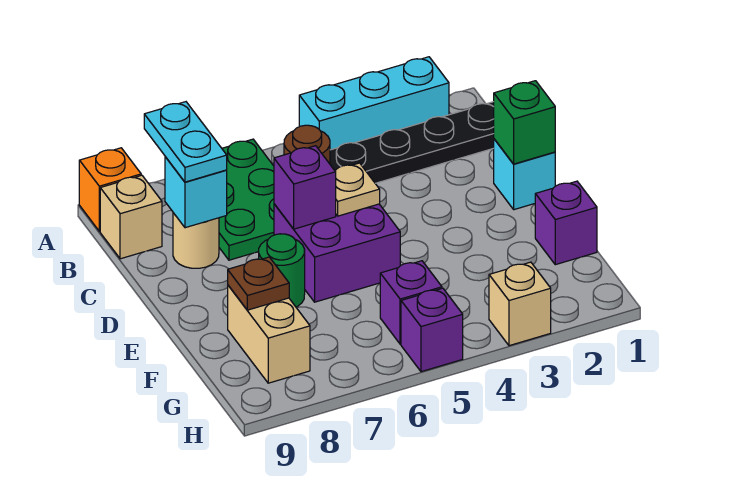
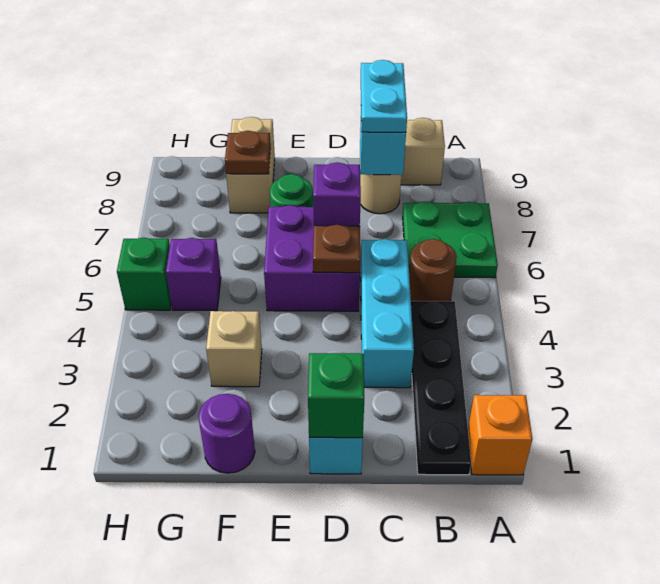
cyan brick A2:A4 level 1 -> cyan brick C3:C5 level 1
green plate A6:C7 level 1 -> green plate A6:B7 level 1
orange brick A9 level 1 -> orange brick A1 level 1
cyan plate B8:C8 level 3 -> cyan plate C8:C9 level 3
tan plate D5 level 2 -> brown plate D5 level 2
purple brick F1 level 1 -> purple round brick F1 level 1
tan brick F8:G8 level 1 -> tan brick F8:F9 level 1
tan brick H3 level 1 -> tan brick F3 level 1
purple brick H5 level 1 -> green brick H5 level 1

